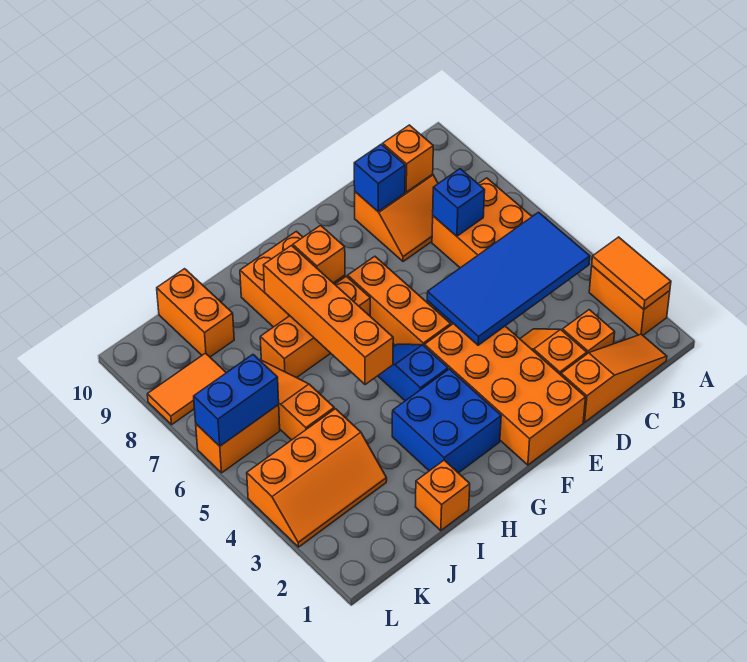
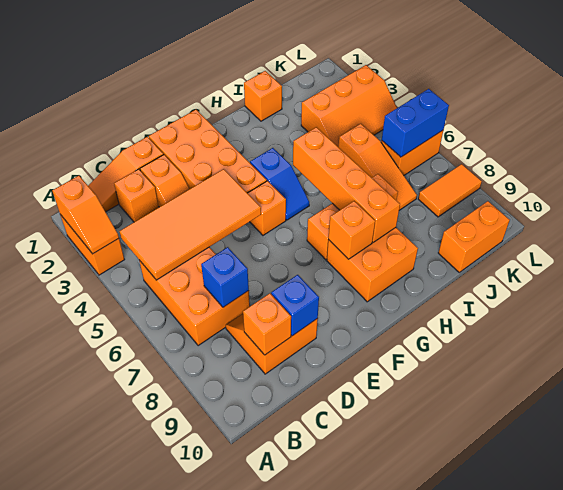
orange tile A2:A3 level 2 -> orange slope A2:A3 level 2 top 2
blue tile B4:E5 level 2 -> orange tile B4:E5 level 2
orange brick F5:F7 level 1 -> orange brick F5 level 1
blue brick G2:H3 level 1 -> none
orange slope J3:L4 level 1 top 4 -> orange slope J3:L4 level 1 top 3
orange brick J9:J10 level 1 -> orange brick J10:K10 level 1

